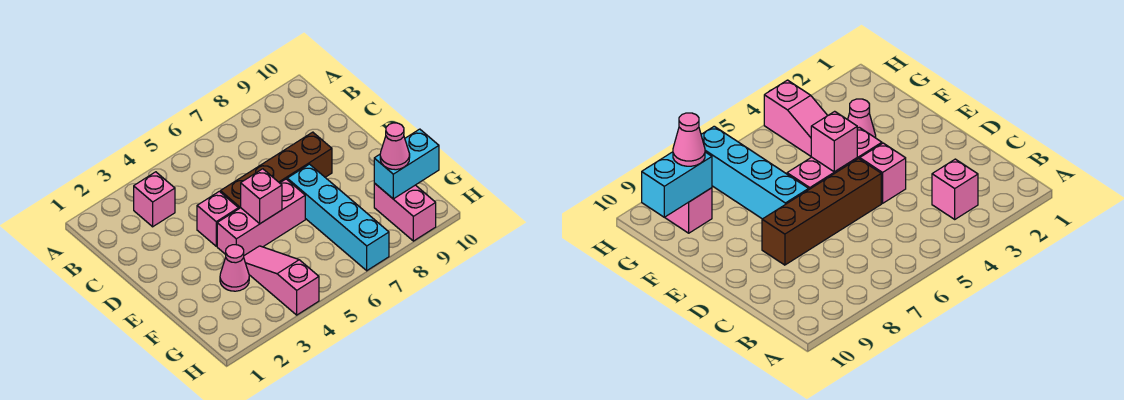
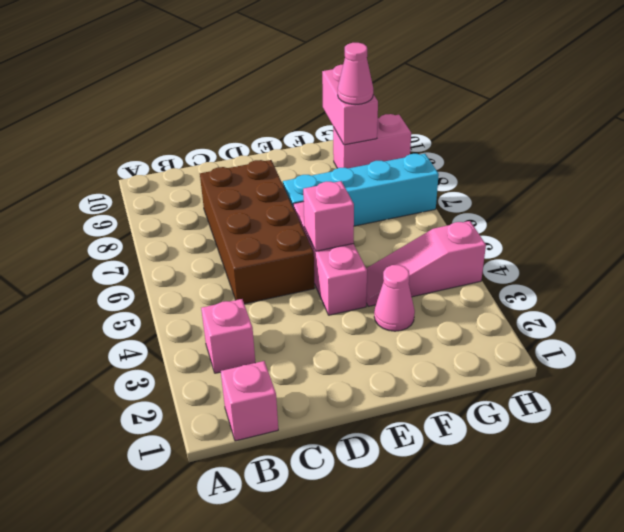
pink brick D4 level 1 -> pink brick B1 level 1
brown brick D5:D8 level 1 -> brown brick C5:D8 level 1
cyan brick G9:G10 level 2 -> pink brick G9:G10 level 2

